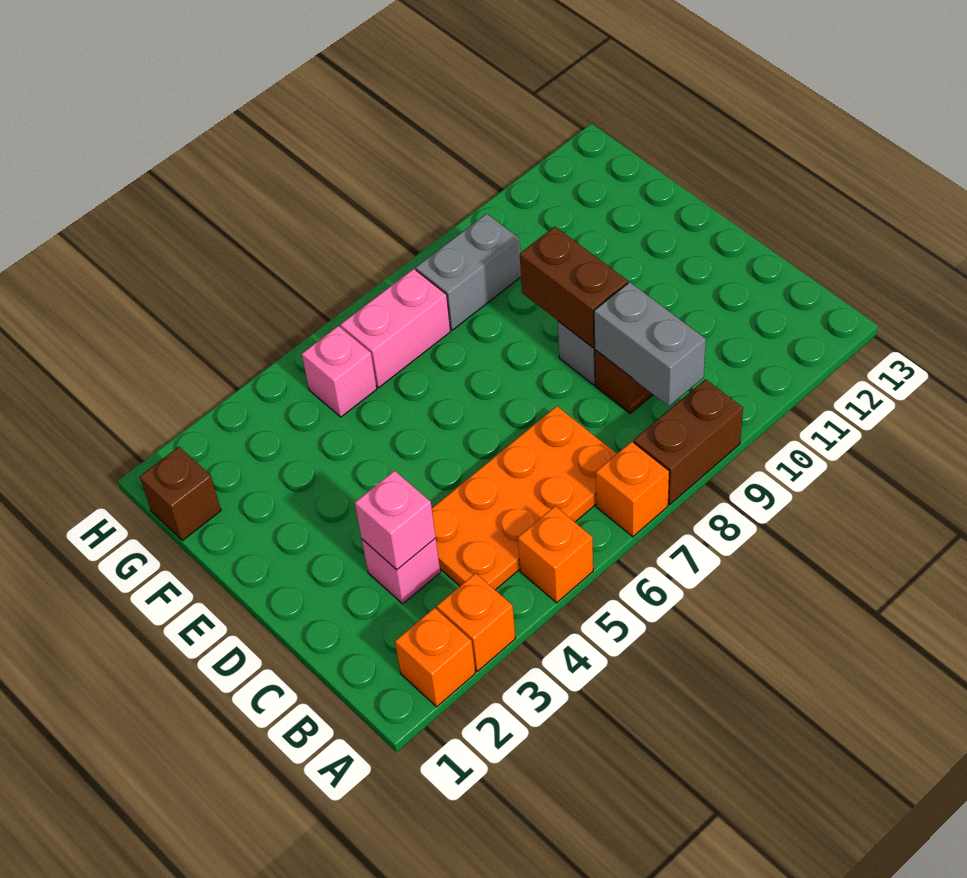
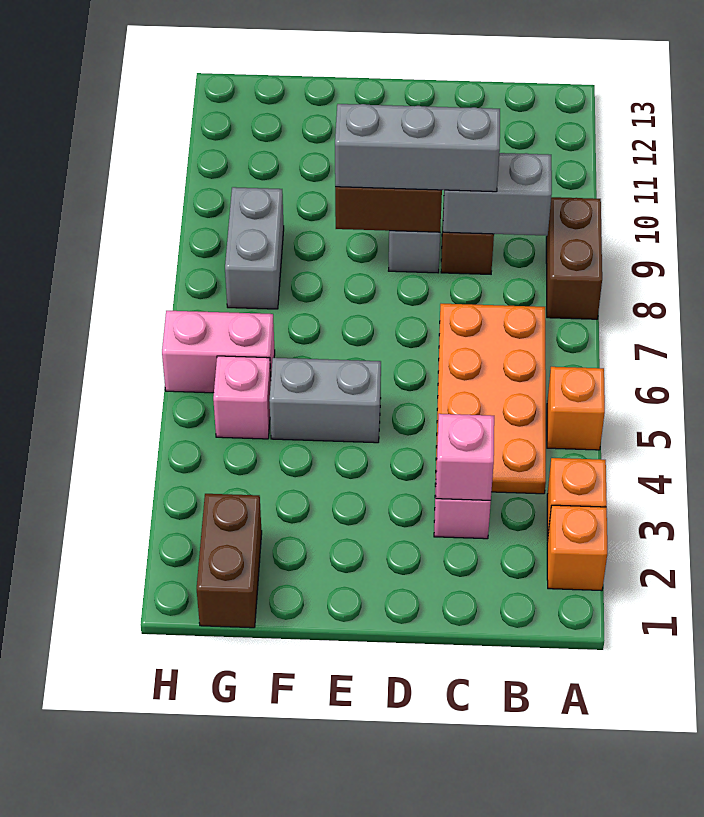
orange brick A7 level 1 -> none
none -> grey brick C9:E9 level 3
none -> grey brick E5:F5 level 1
brown brick G1 level 1 -> brown brick G1:G2 level 1
pink brick G6:G7 level 1 -> pink brick G6:H6 level 1

